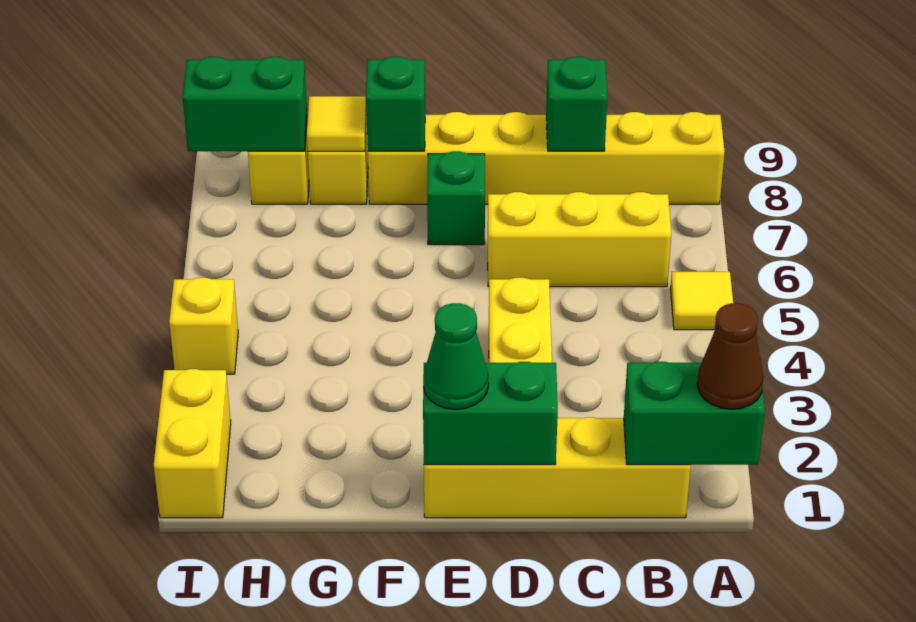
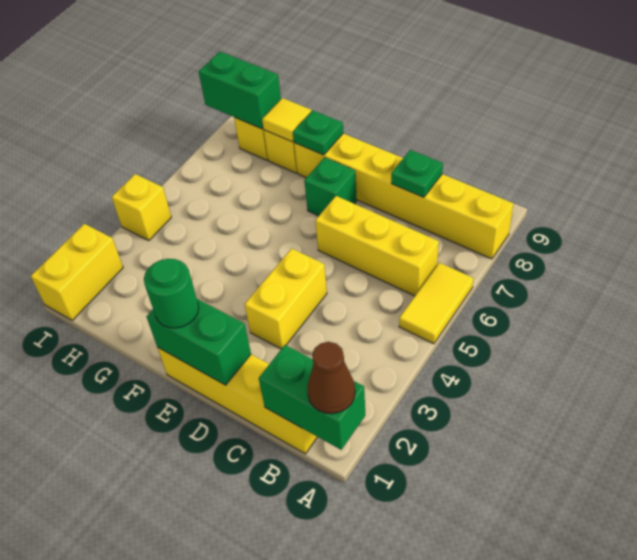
yellow tile A5 level 1 -> yellow tile A5:A6 level 1
green brick C8 level 2 -> green plate C8 level 2
green cone E1 level 3 -> green round brick E1 level 3
green brick F8 level 2 -> green plate F8 level 2

